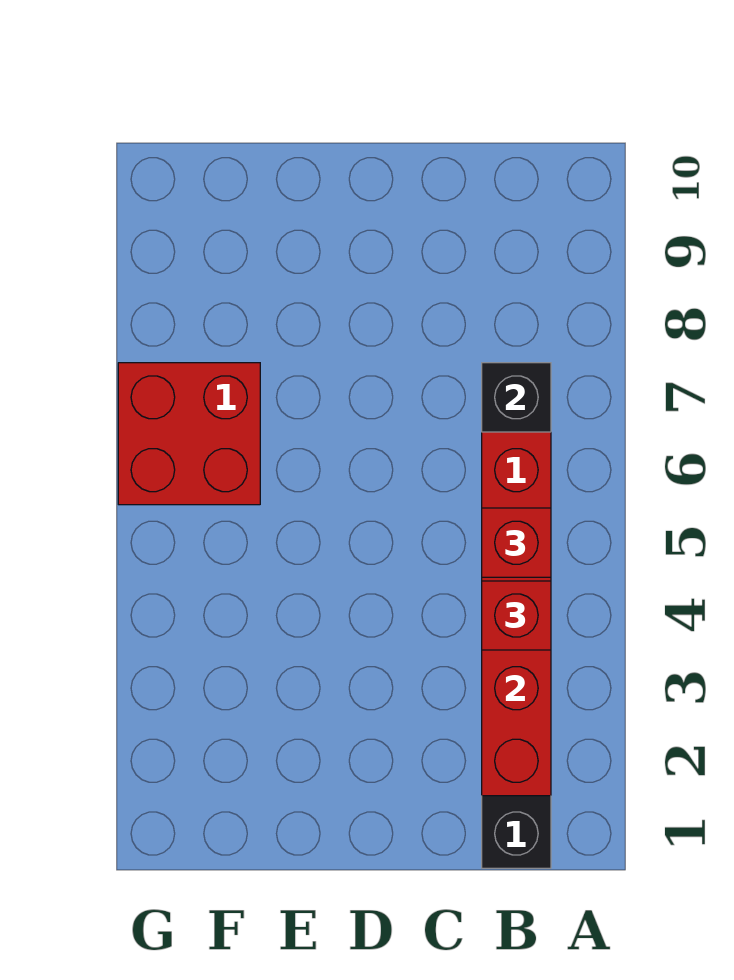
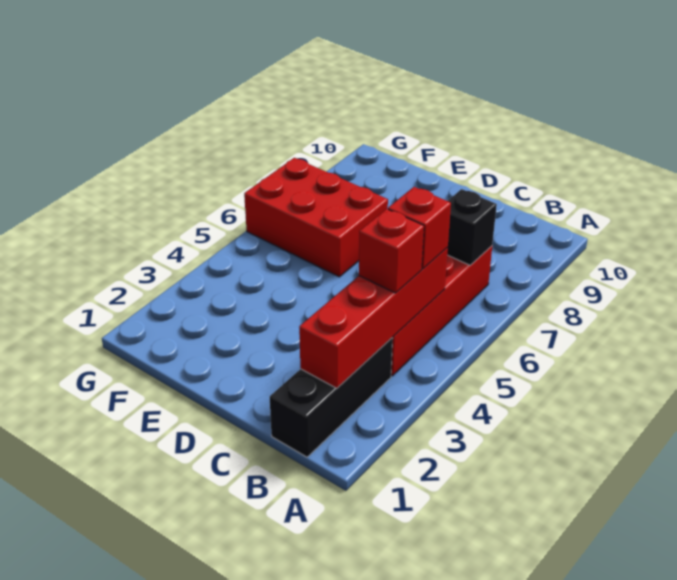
red brick F6:G7 level 1 -> red brick E6:G7 level 1

